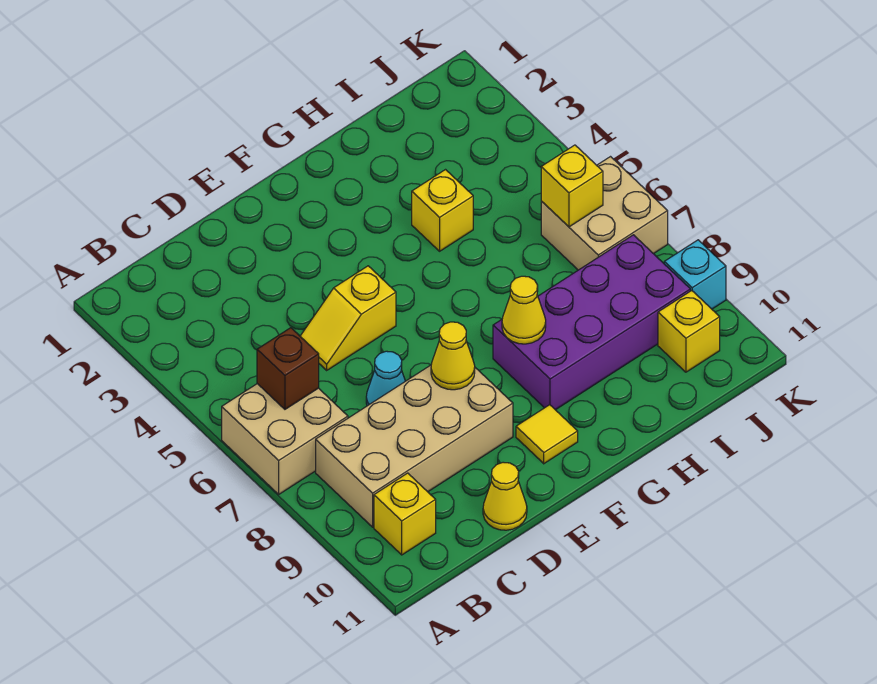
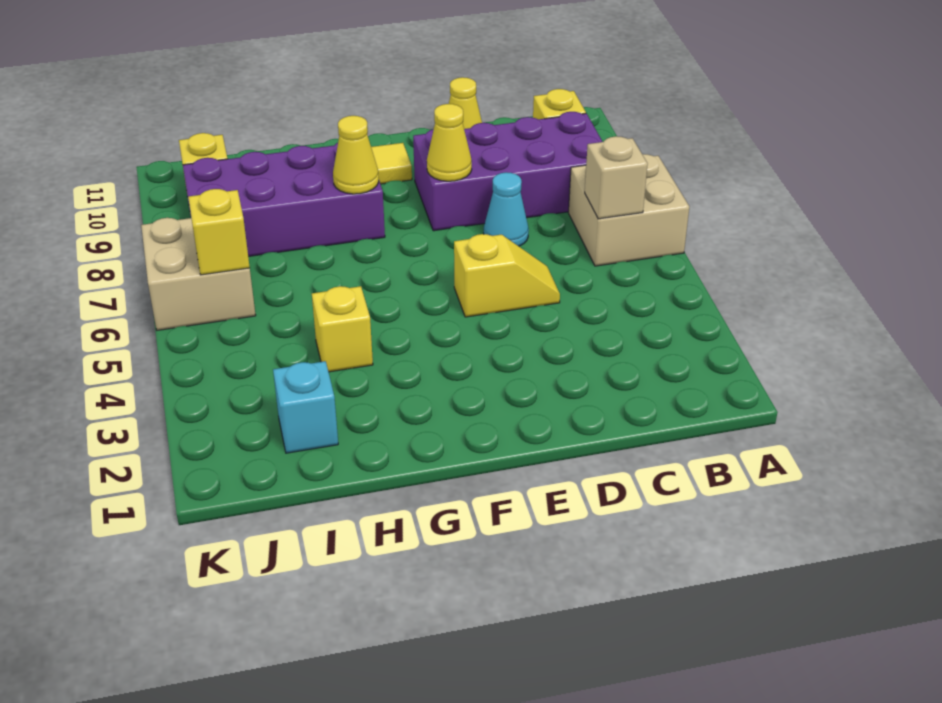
brown brick B6 level 2 -> tan brick B6 level 2
tan brick B8:E9 level 1 -> purple brick B8:E9 level 1
cyan brick K9 level 1 -> cyan brick I2 level 1

